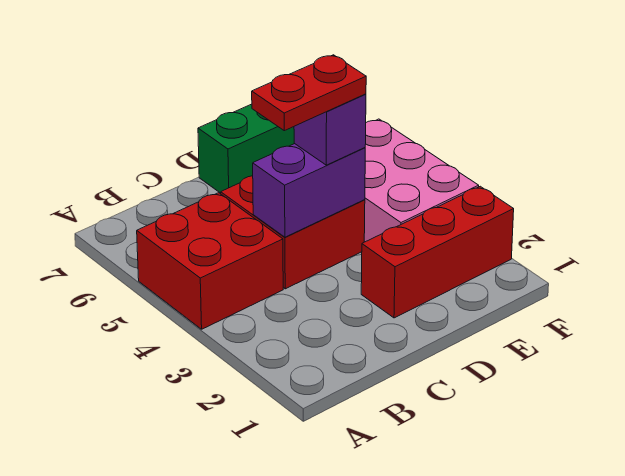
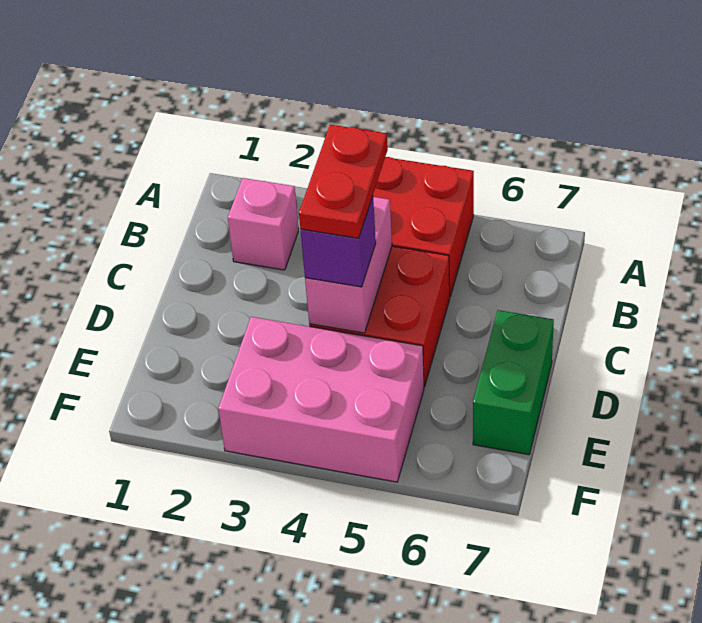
none -> pink brick B2 level 1
purple brick C4:D4 level 2 -> pink brick C4:D4 level 2
red brick D2:F2 level 1 -> none

